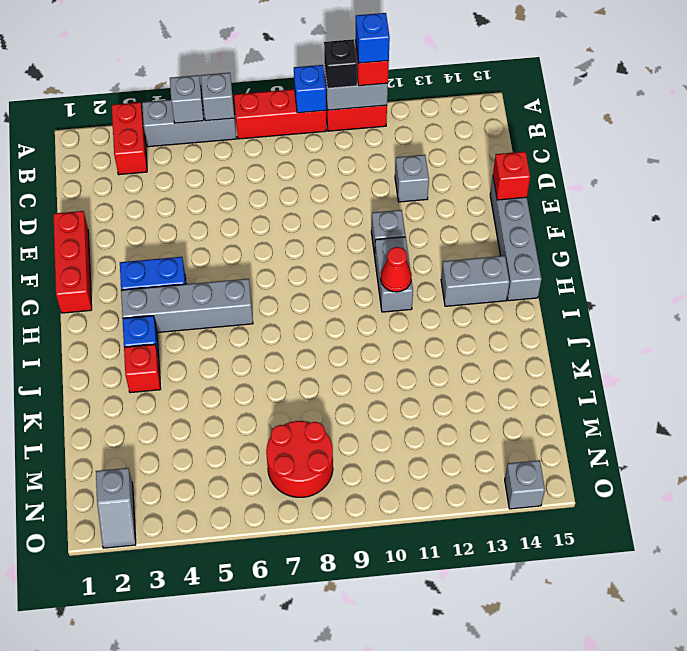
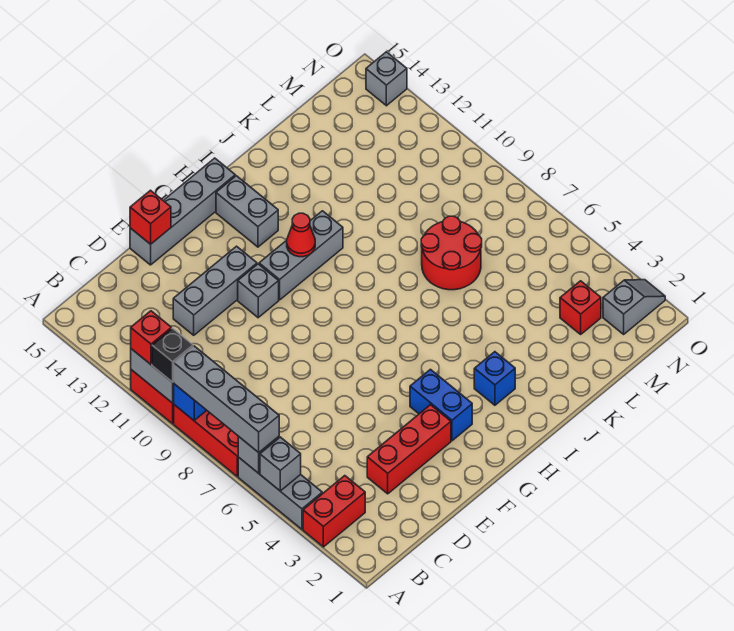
blue brick A11 level 4 -> none
grey brick D12 level 1 -> grey brick D12:F12 level 1
red brick E1:G1 level 1 -> red brick D3:F3 level 1
grey brick G11:H11 level 1 -> grey brick G11:I11 level 1
grey brick H3:H6 level 1 -> grey brick A6:A9 level 3
red brick J3 level 1 -> red brick M3 level 1
red round brick M7:N8 level 1 -> red round brick K7:L8 level 1

